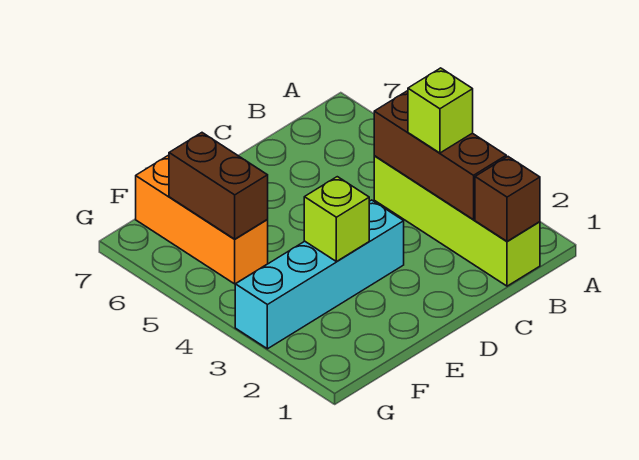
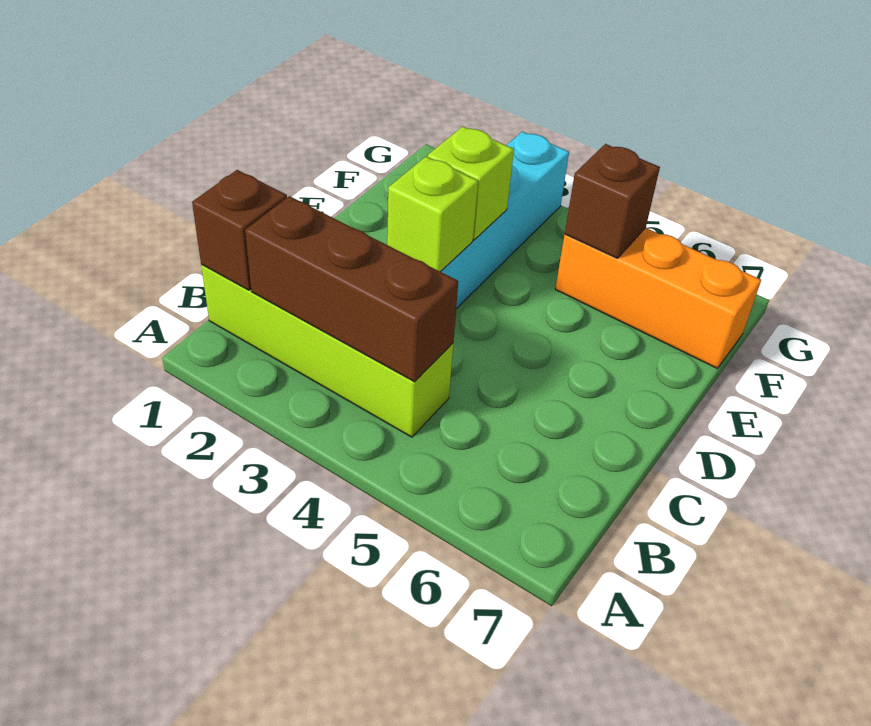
lime brick B3 level 3 -> lime brick D3 level 2
brown brick F5:F6 level 2 -> brown brick F5 level 2

